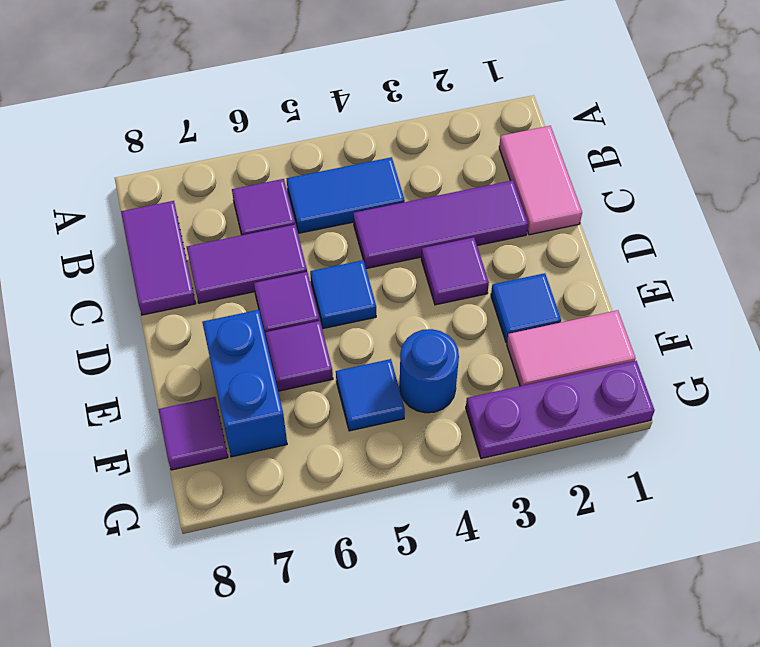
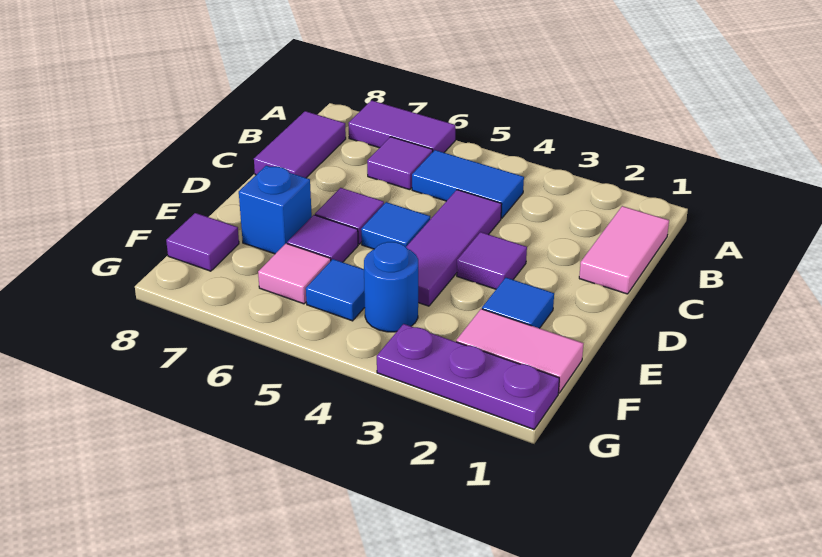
purple tile C2:C4 level 1 -> purple tile C4:E4 level 1
purple tile C6:C7 level 1 -> purple tile A6:A7 level 1
blue brick E7:F7 level 1 -> blue brick E7 level 1
none -> pink tile F6 level 1

